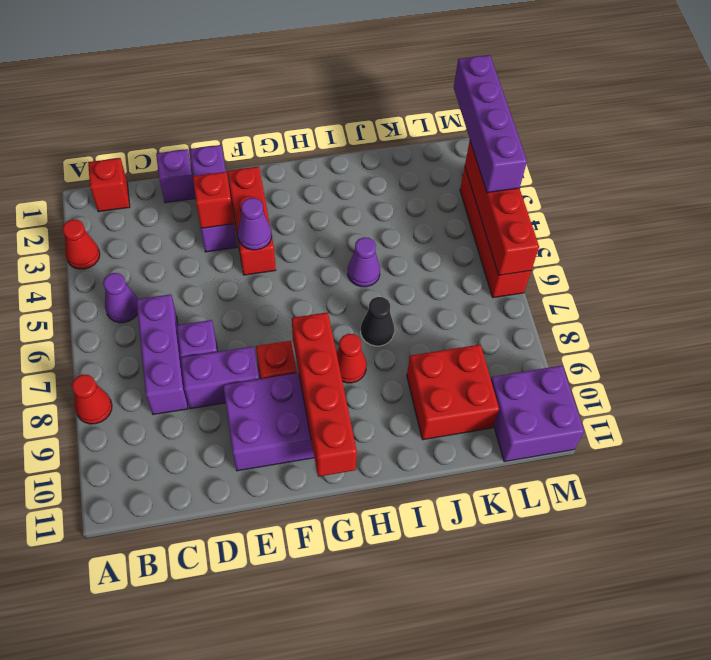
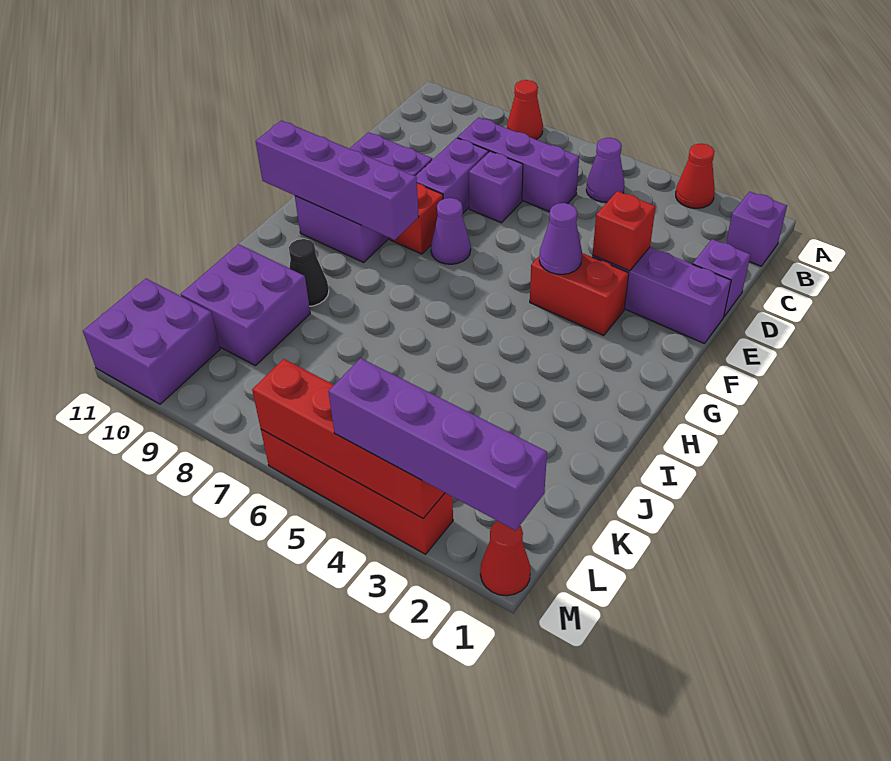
red brick B1 level 1 -> purple brick B1 level 1
red brick F2:F4 level 1 -> red brick F3:F4 level 1
red brick G8:G11 level 2 -> purple brick G8:G11 level 2
red cone H8 level 1 -> red cone M1 level 1
purple cone I5 level 1 -> purple cone F7 level 1
black cone I7 level 1 -> black cone I9 level 1
red brick J9:K10 level 1 -> purple brick J9:K10 level 1

